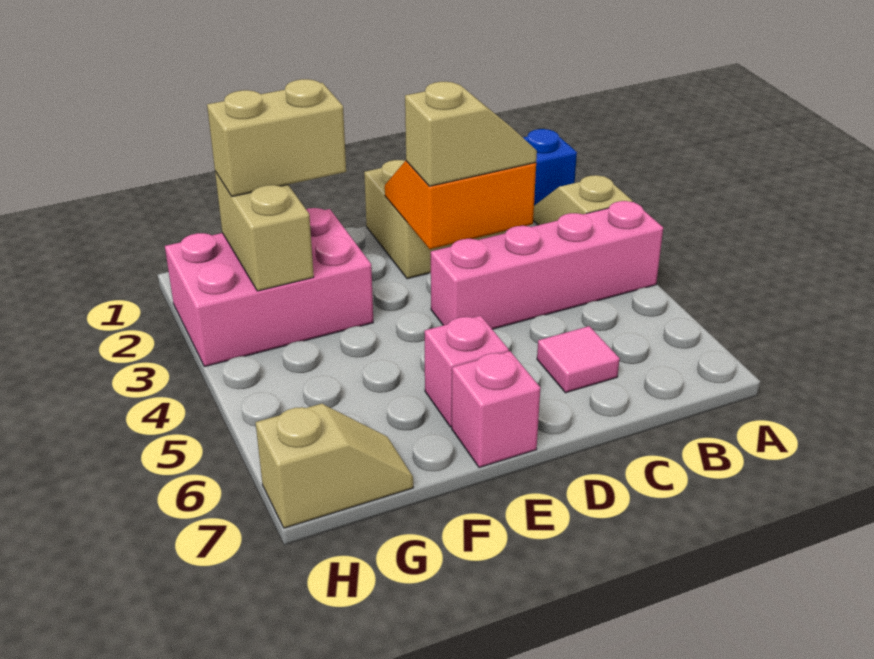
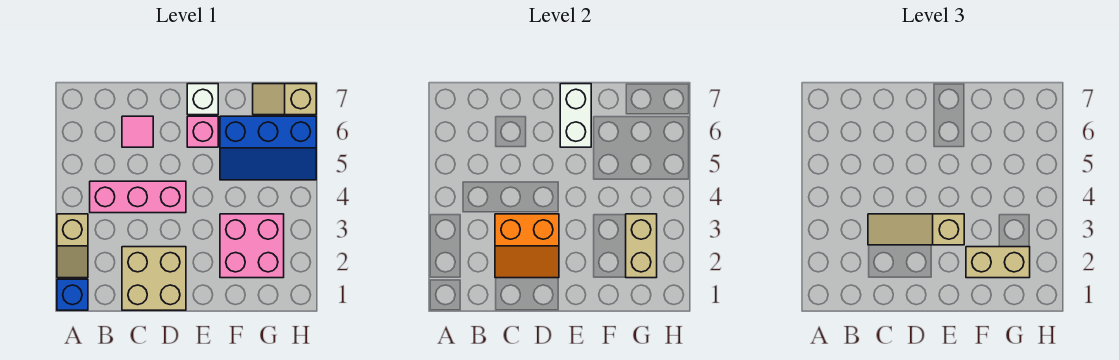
pink brick A4:D4 level 1 -> pink brick B4:D4 level 1
tan slope C3:D3 level 3 top D -> tan slope C3:E3 level 3 top E
none -> white brick E6:E7 level 2
pink brick E7 level 1 -> white brick E7 level 1
pink brick F2:H3 level 1 -> pink brick F2:G3 level 1
none -> blue slope F5:H6 level 1 top 6

